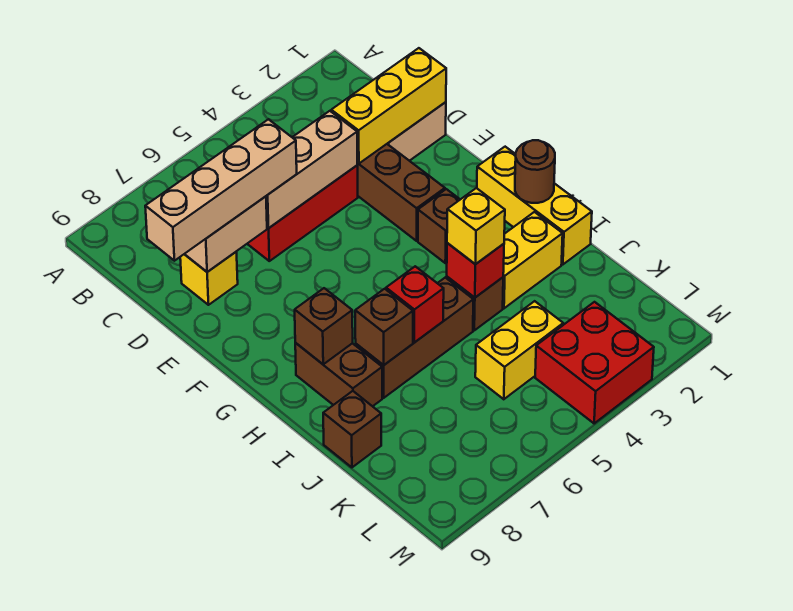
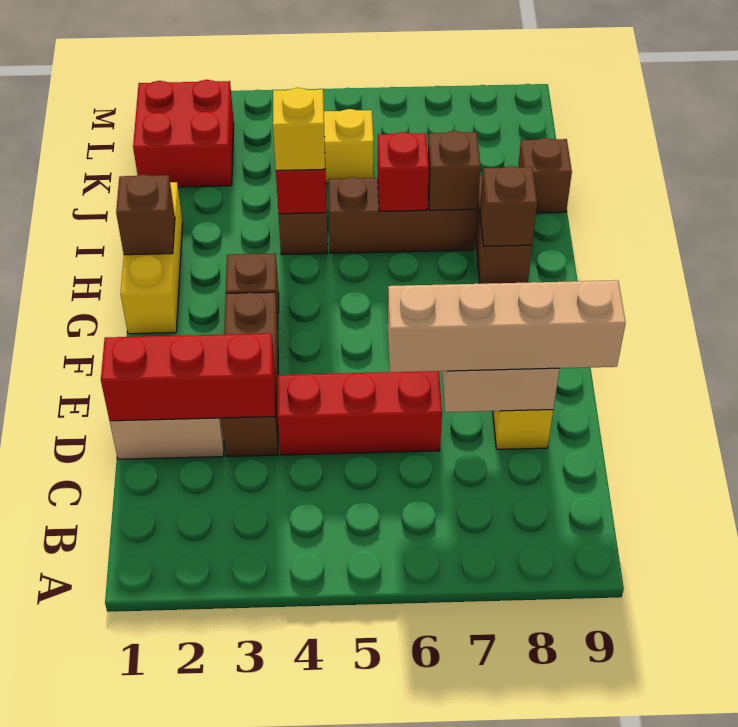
yellow brick D1:D3 level 2 -> red brick D1:D3 level 2
tan brick D4:D6 level 2 -> none
brown round brick H1 level 2 -> brown brick H1 level 2
yellow brick I2:I3 level 1 -> none
red brick L3:M4 level 1 -> red brick K1:L2 level 1

